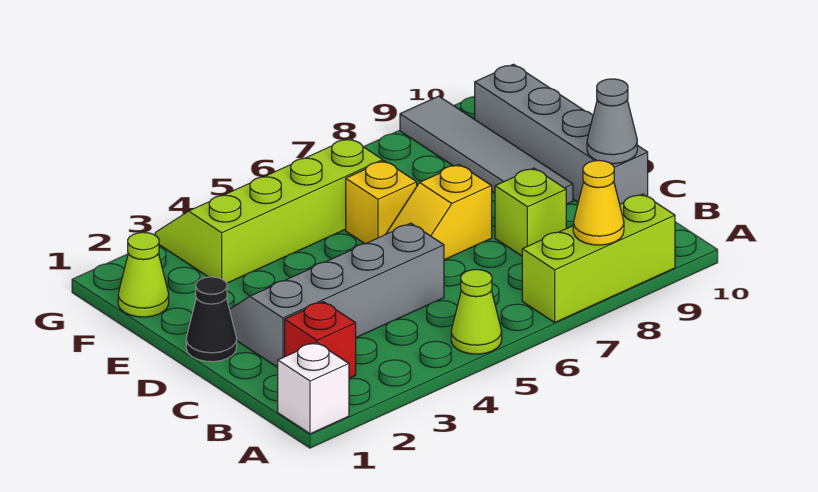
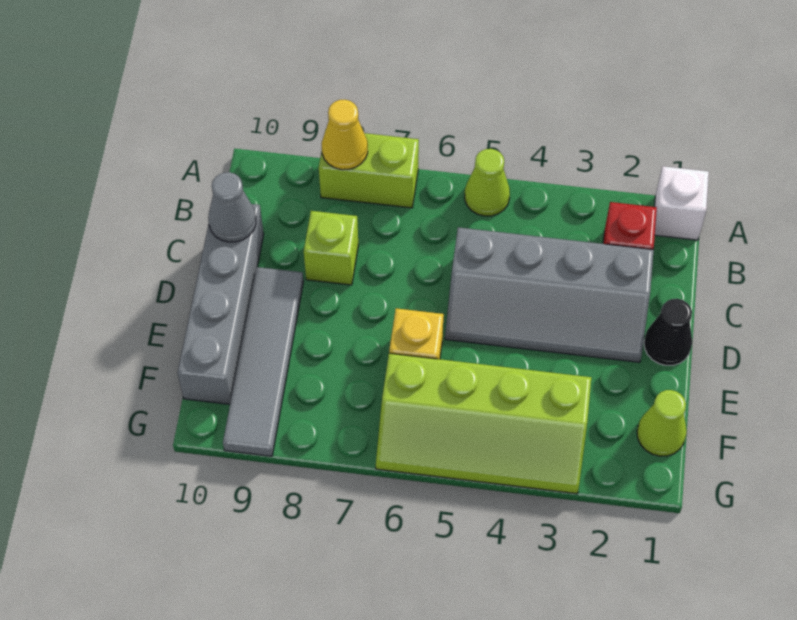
lime brick A7:A9 level 1 -> lime brick A7:A8 level 1
yellow slope D6:D7 level 1 top 7 -> none

